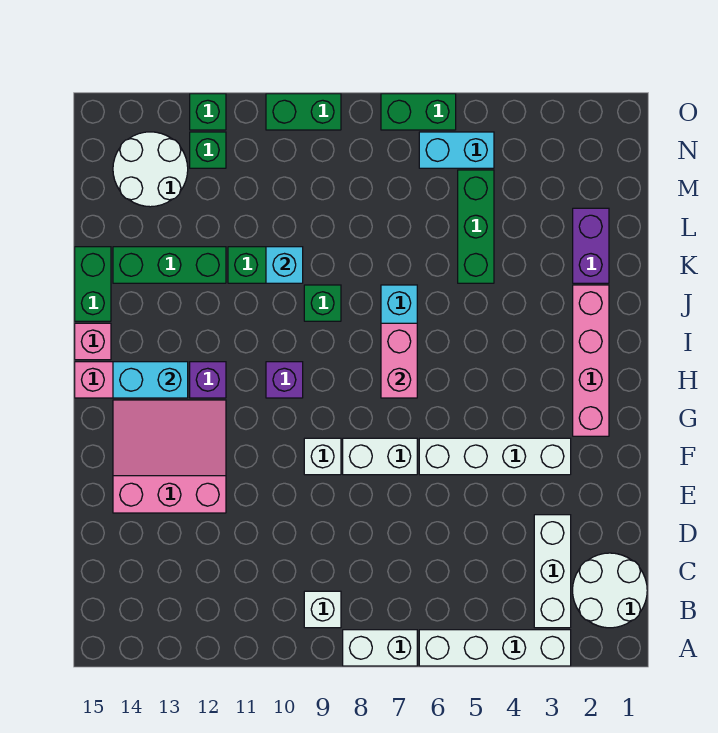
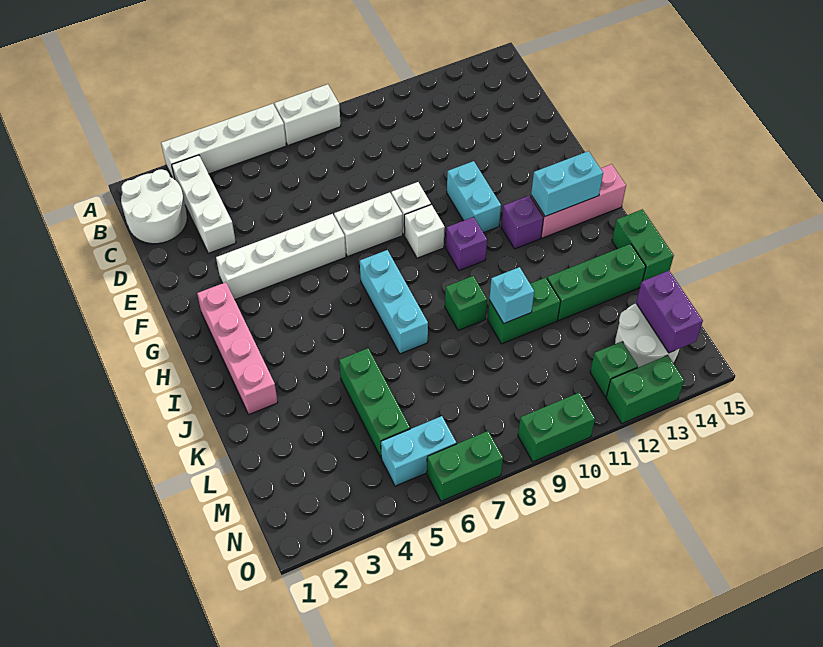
white brick B9 level 1 -> white brick G9 level 1
pink slope E12:G14 level 1 top E -> none
none -> cyan brick F11:G11 level 1
pink brick H7:I7 level 2 -> none
pink brick I15 level 1 -> none
purple brick K2:L2 level 1 -> purple brick M14:N14 level 2
green brick O12 level 1 -> green brick O12:O13 level 1

